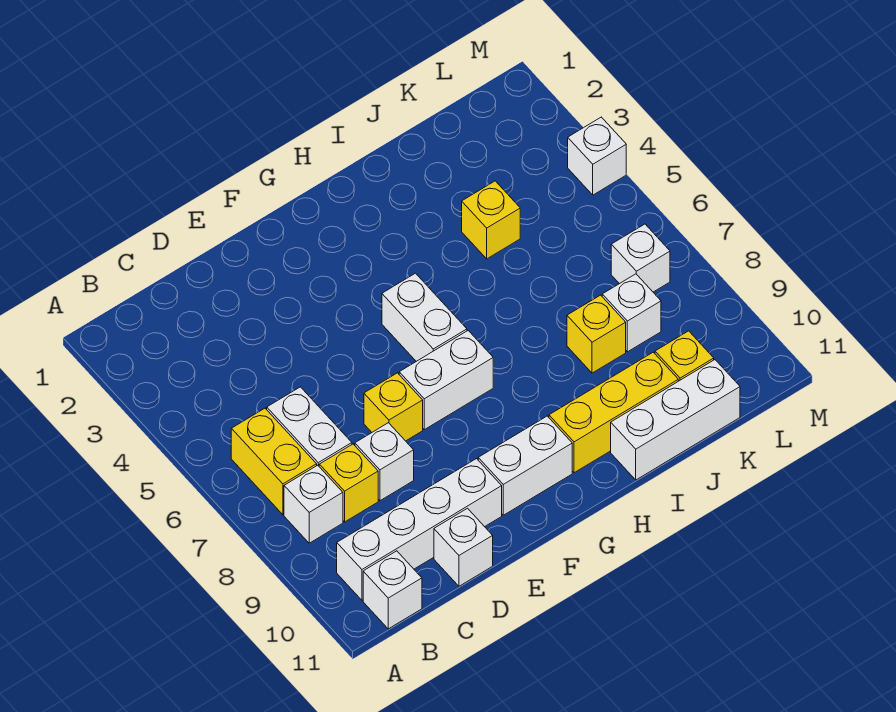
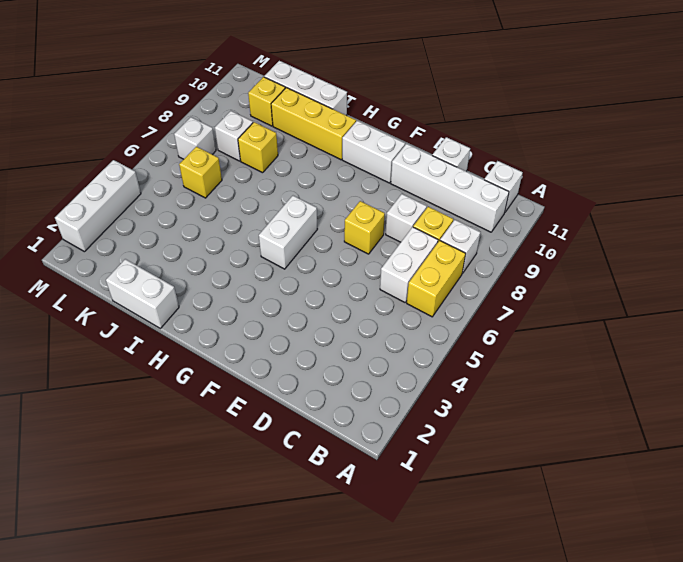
white brick F7:G7 level 1 -> white brick I1:J1 level 1
yellow brick J4 level 1 -> yellow brick K6 level 1
white brick M4 level 1 -> white brick M2:M4 level 1

